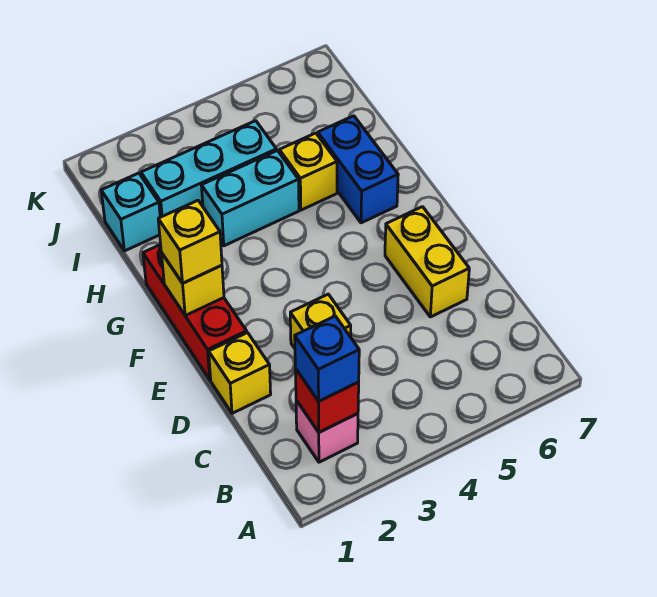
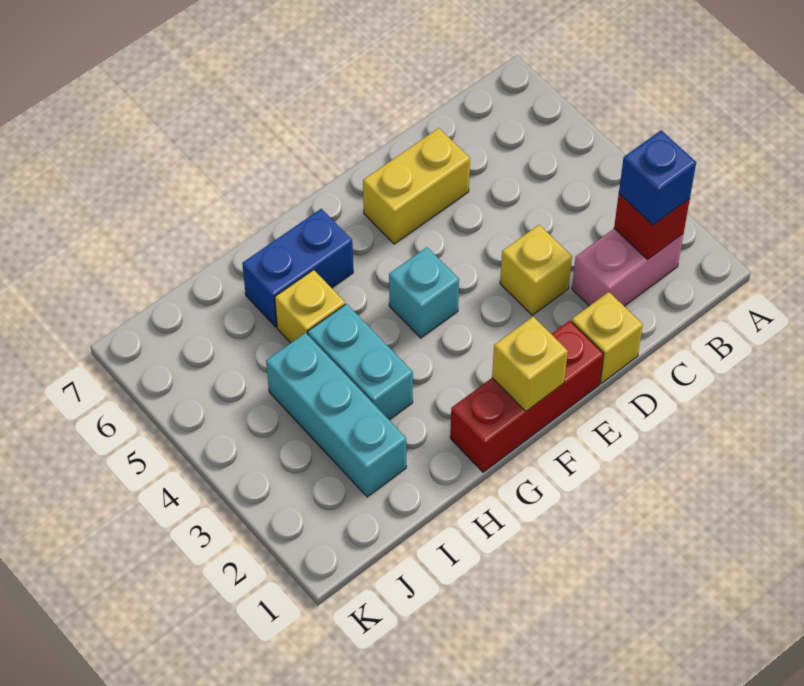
pink brick B2 level 1 -> pink brick B2:C2 level 1
yellow brick F1 level 3 -> none
cyan brick I1 level 1 -> cyan brick F4 level 1

